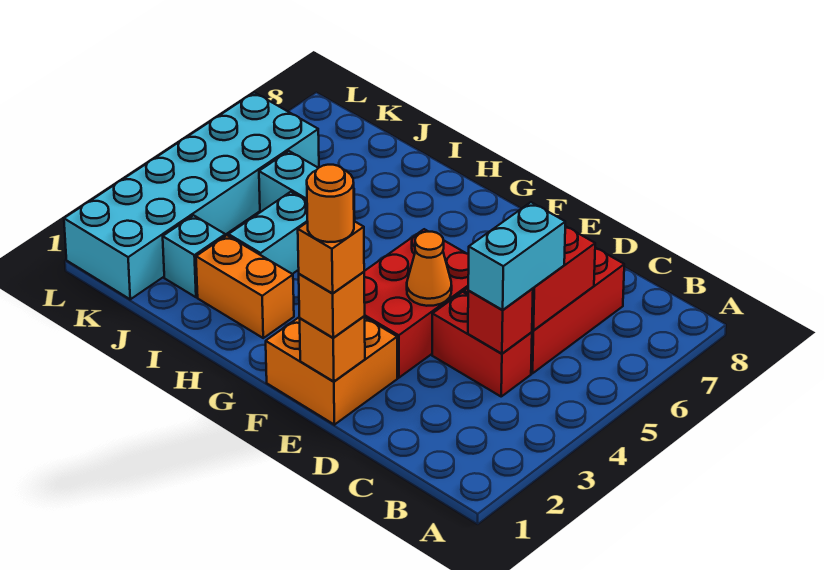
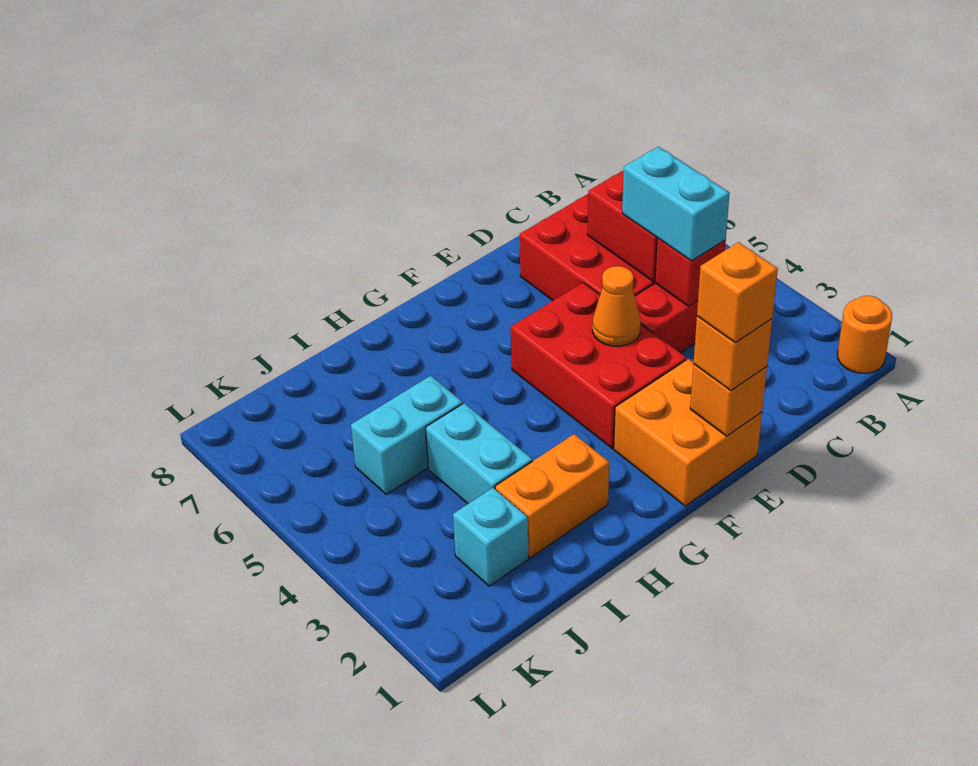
orange round brick E1 level 5 -> orange round brick A1 level 1
cyan brick K1:L6 level 1 -> none

